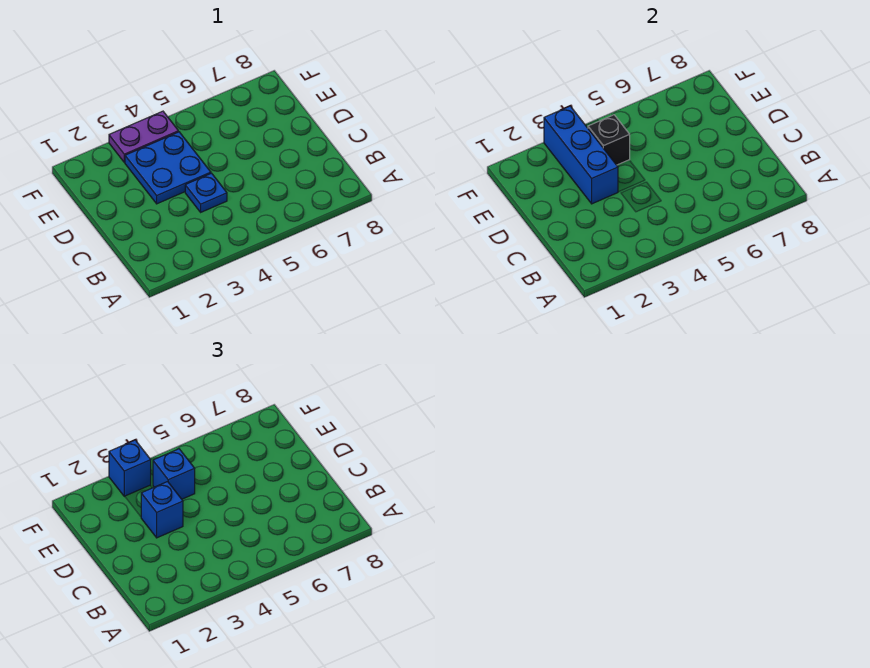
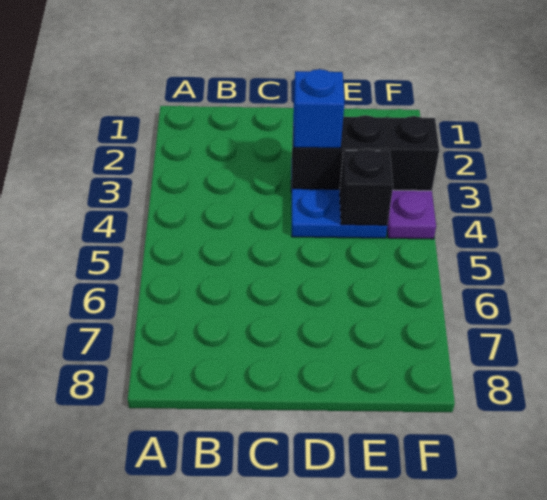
blue plate C4 level 1 -> none
blue brick D3:F3 level 2 -> black brick D3:F3 level 2
blue brick E4 level 3 -> none
blue brick F3 level 3 -> none

